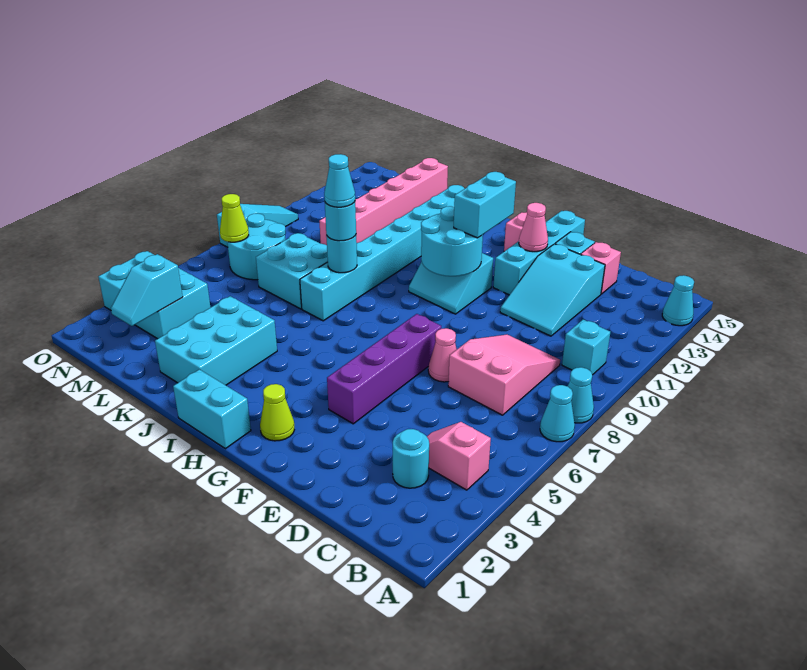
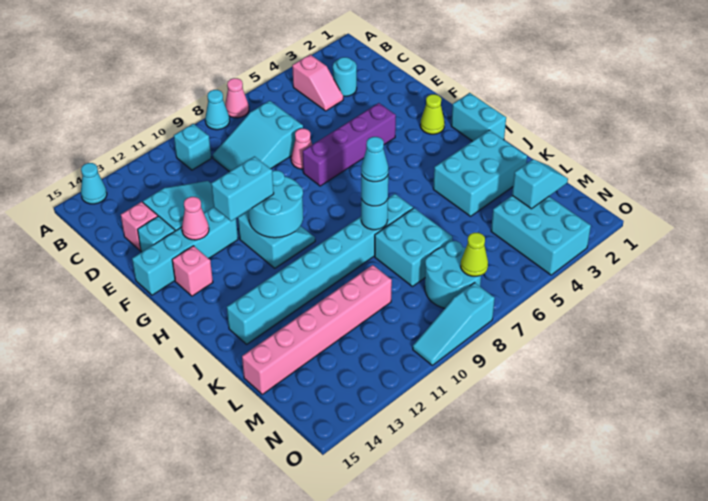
cyan cone A7 level 1 -> pink cone A7 level 1
pink slope C7:D9 level 1 top 7 -> cyan slope C7:D9 level 1 top 7

